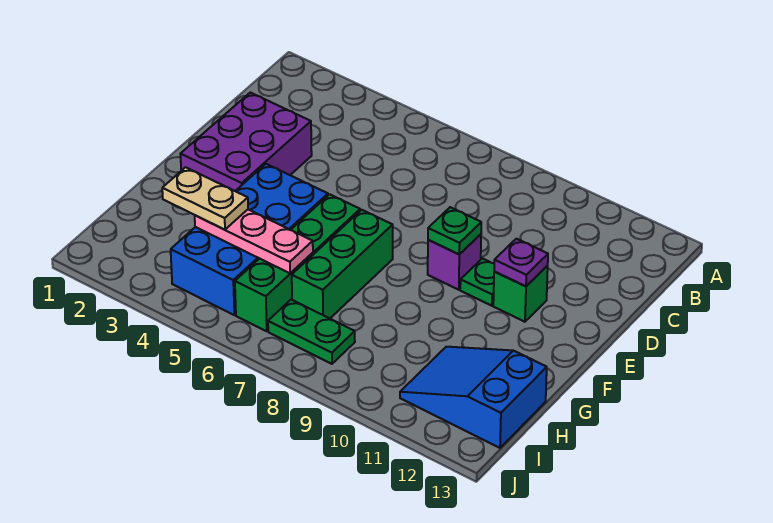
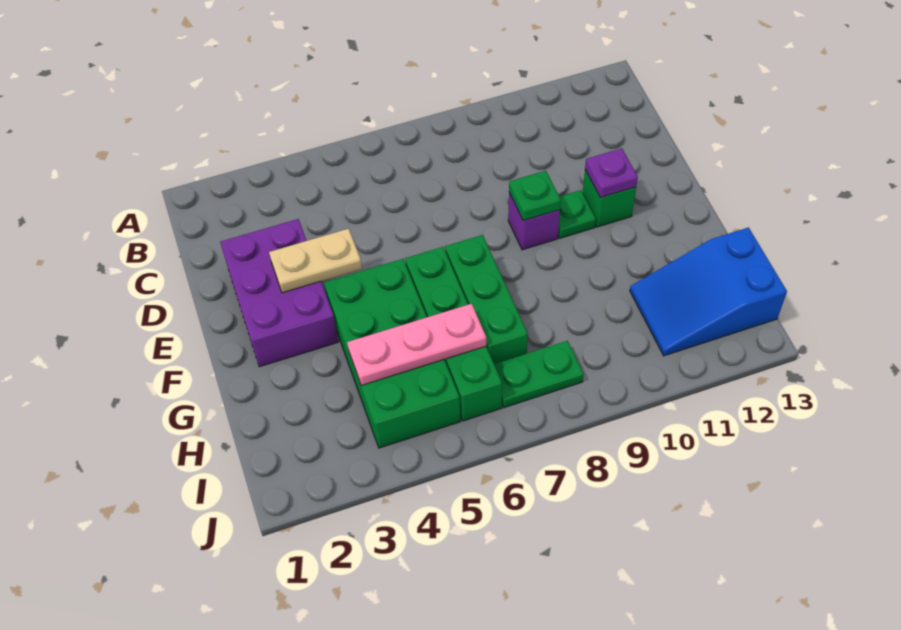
blue brick F4:I5 level 1 -> green brick F4:I5 level 1
tan plate H3:H4 level 3 -> tan plate E3:E4 level 2

